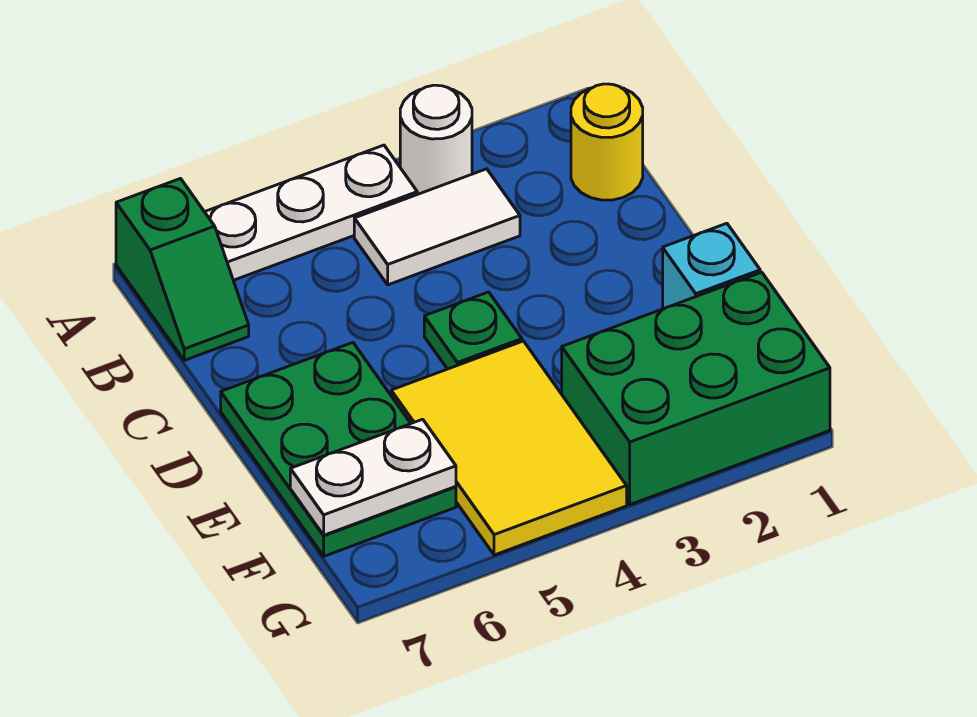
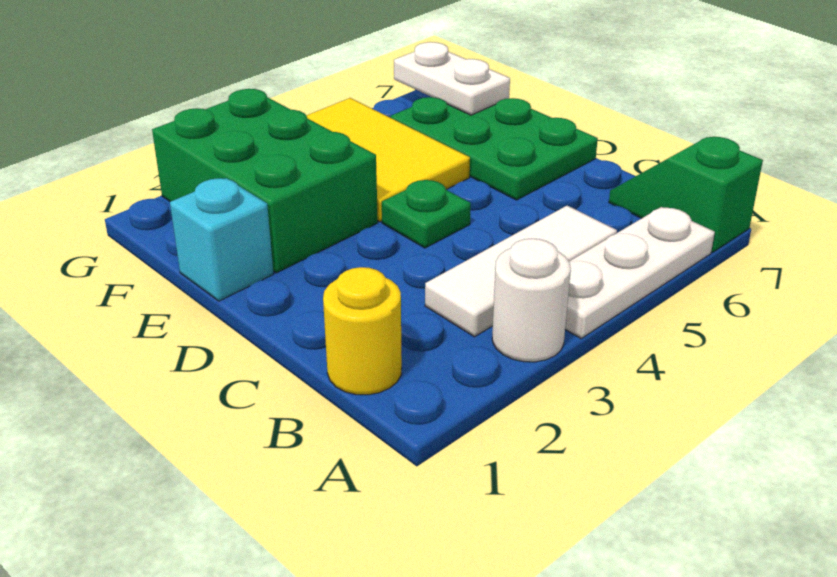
white tile B3:B4 level 1 -> white tile B3:B5 level 1
green brick F1:G3 level 1 -> green brick E2:G3 level 1
white plate F6:F7 level 2 -> white plate F7:G7 level 2

